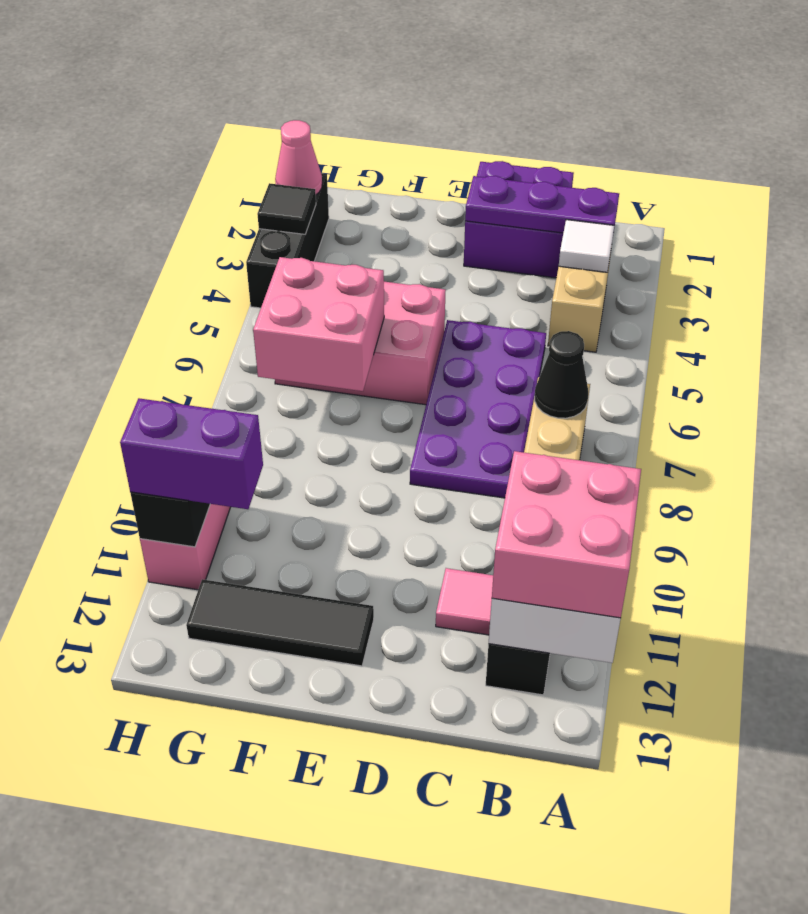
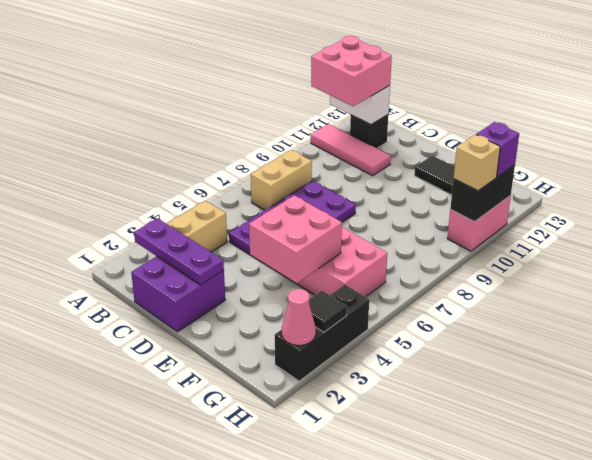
white tile B3 level 2 -> none
black cone B7 level 2 -> none
pink brick F6:G7 level 2 -> pink brick E4:F5 level 2
purple brick G11:H11 level 3 -> purple brick H11 level 3
none -> tan brick H10 level 3

